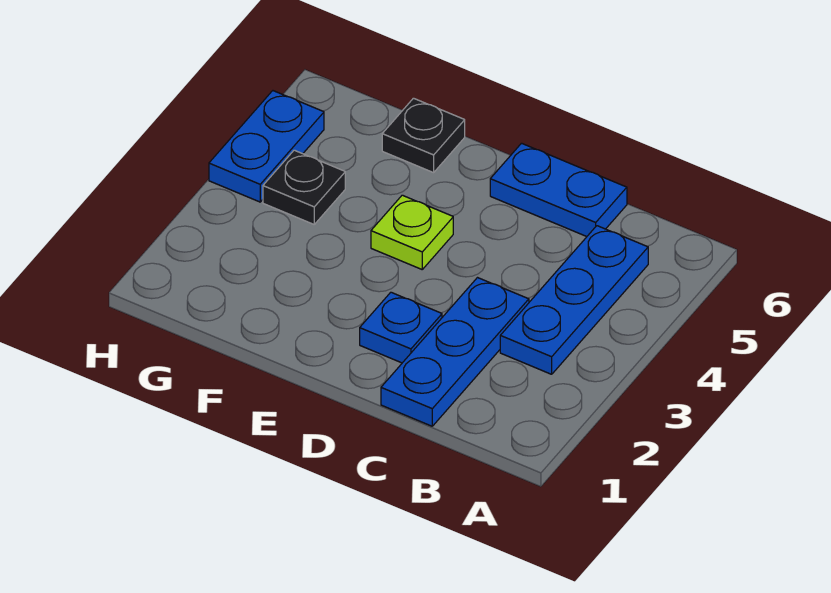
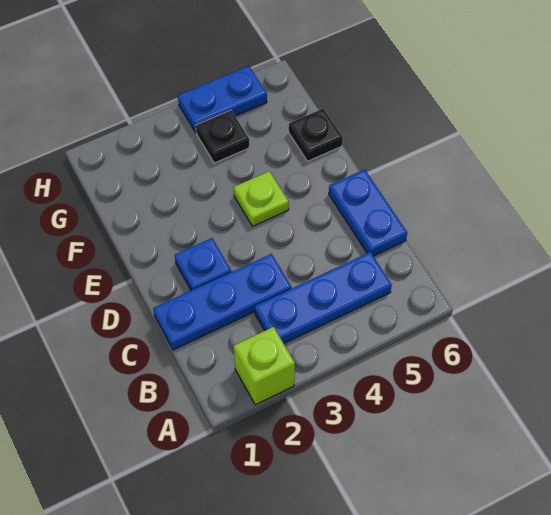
none -> lime brick A2 level 1

